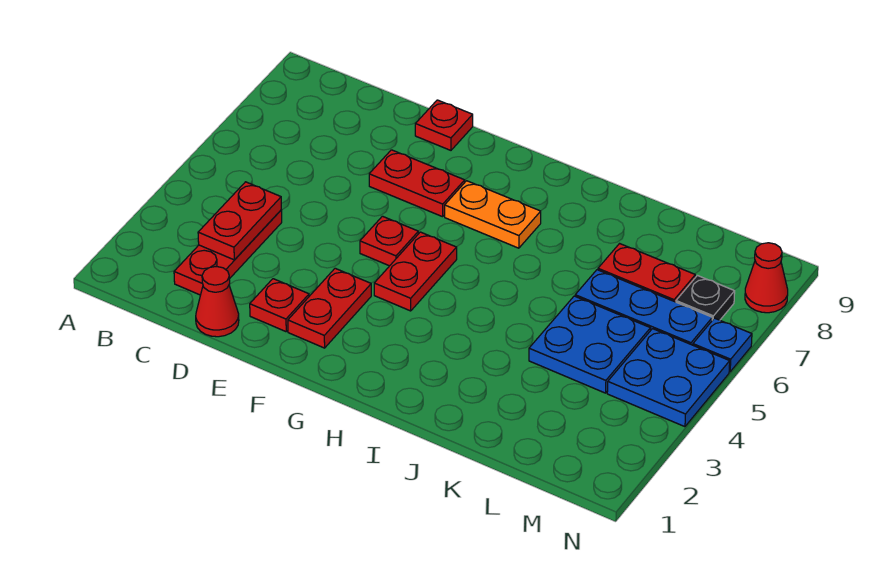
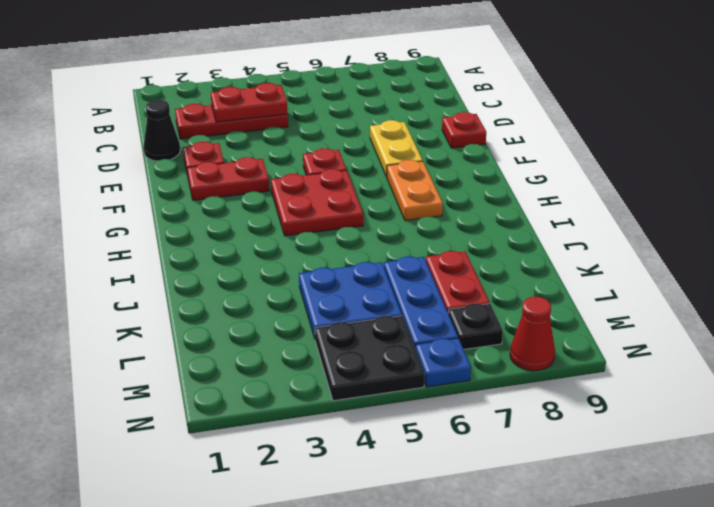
red cone D1 level 1 -> black cone D1 level 1
red plate E7:F7 level 1 -> yellow plate E7:F7 level 1
red plate G4:G5 level 1 -> red plate G4:H5 level 1
blue plate M4:N5 level 1 -> black plate M4:N5 level 1

